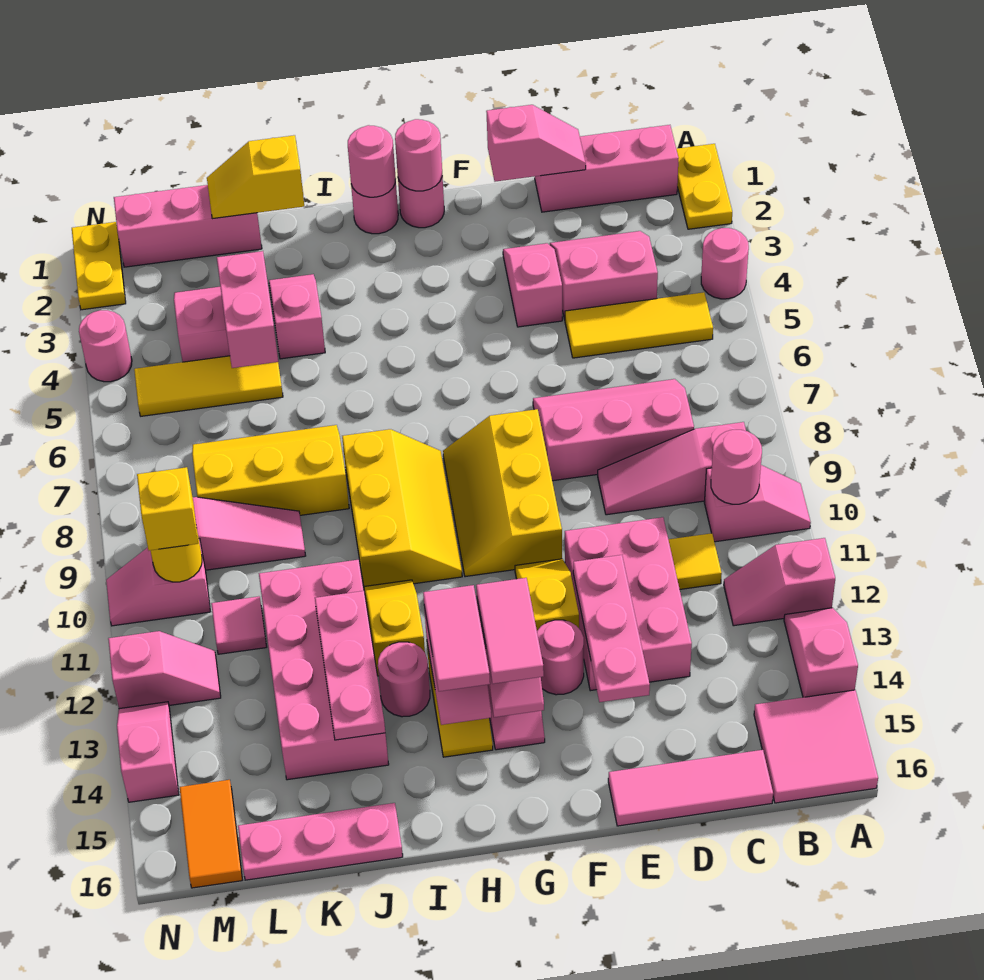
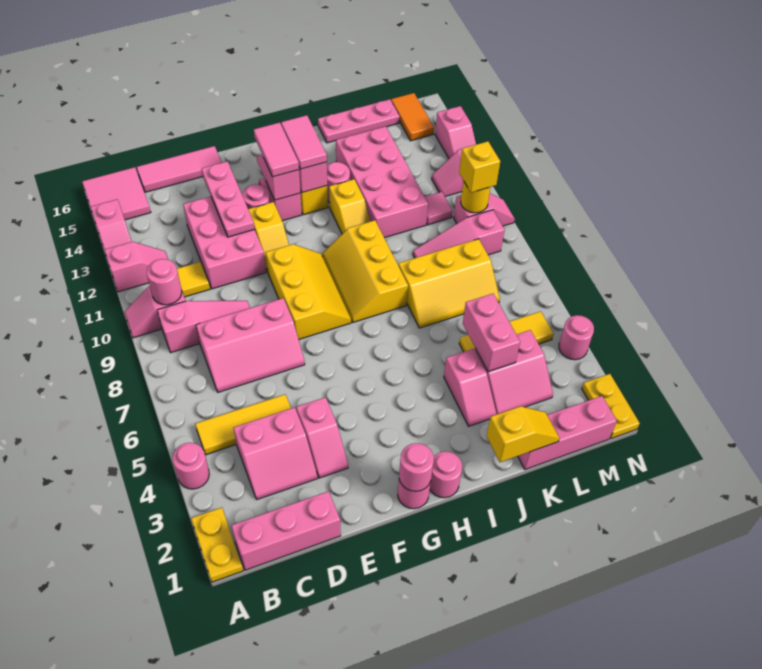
pink slope D1:E1 level 2 top E -> none
pink round brick H1 level 2 -> none
pink plate J12:J14 level 2 -> none

